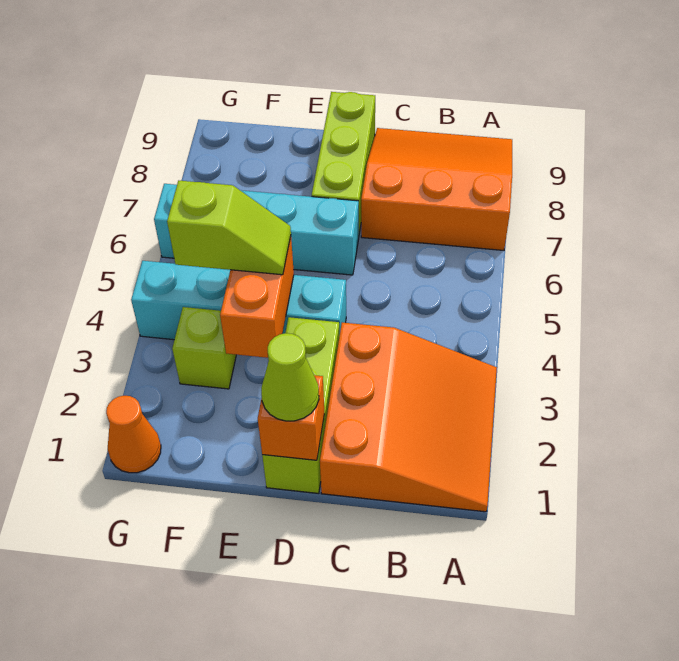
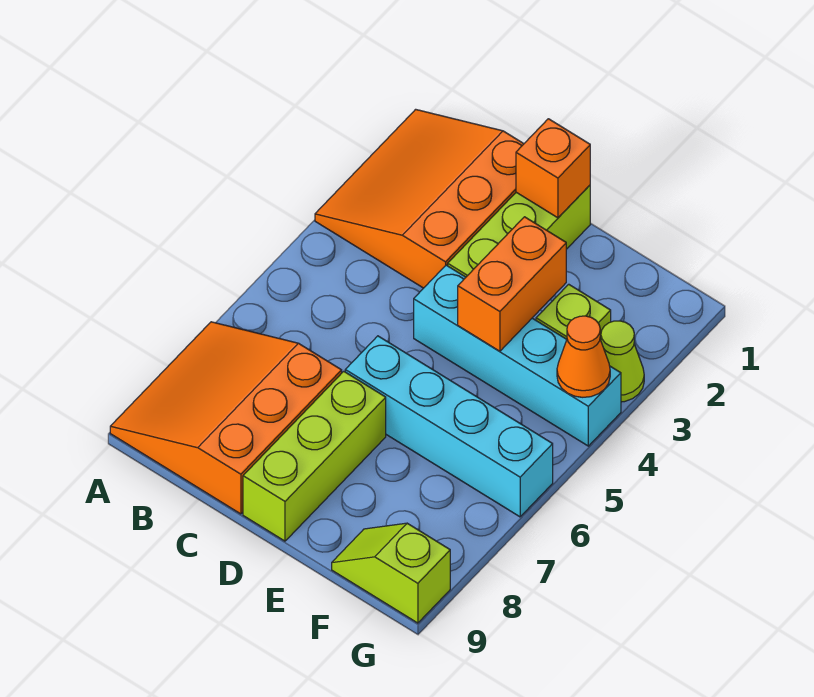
orange slope A7:C9 level 1 top 7 -> orange slope A7:C9 level 1 top C
lime cone D1 level 3 -> lime cone G3 level 1
lime slope E4:F4 level 3 top F -> lime slope F9:G9 level 1 top G
orange cone G1 level 1 -> orange cone G4 level 2

